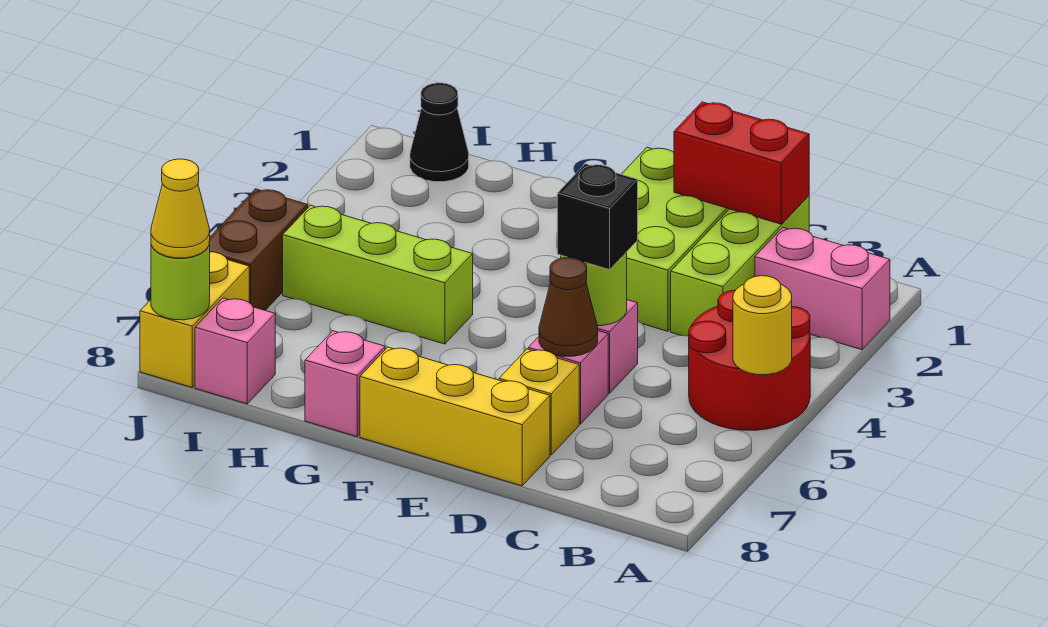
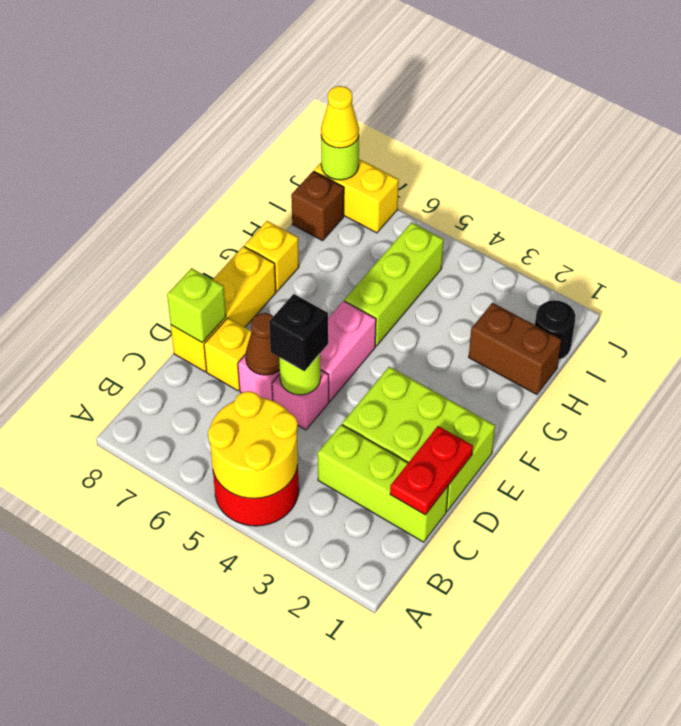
pink brick A2:B2 level 1 -> pink brick E5:F5 level 1
yellow round brick A5 level 2 -> yellow round brick A4:B5 level 2
red brick C1:D1 level 2 -> red plate C1:D1 level 2
none -> lime brick D8 level 2
pink brick G8 level 1 -> yellow brick G8 level 1
black cone I1 level 1 -> black round brick I1 level 1
pink brick I8 level 1 -> brown brick I8 level 1
brown brick J5:J6 level 1 -> brown brick H1:H2 level 1

